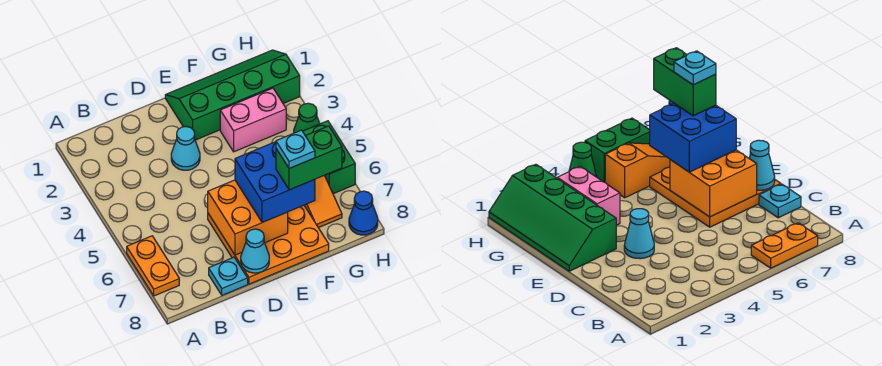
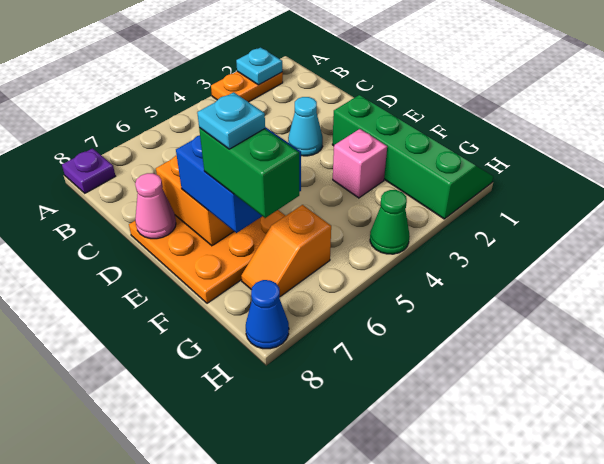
orange plate A6:A7 level 1 -> orange plate A2:A3 level 1
none -> purple plate A8 level 1
cyan plate C8 level 1 -> cyan plate A2 level 2
cyan cone D8 level 2 -> pink cone D8 level 2
pink brick F3:G3 level 1 -> pink brick F3 level 1
orange slope G5:G7 level 1 top 5 -> orange slope G6:G7 level 1 top 6
green brick H5:H6 level 1 -> none

